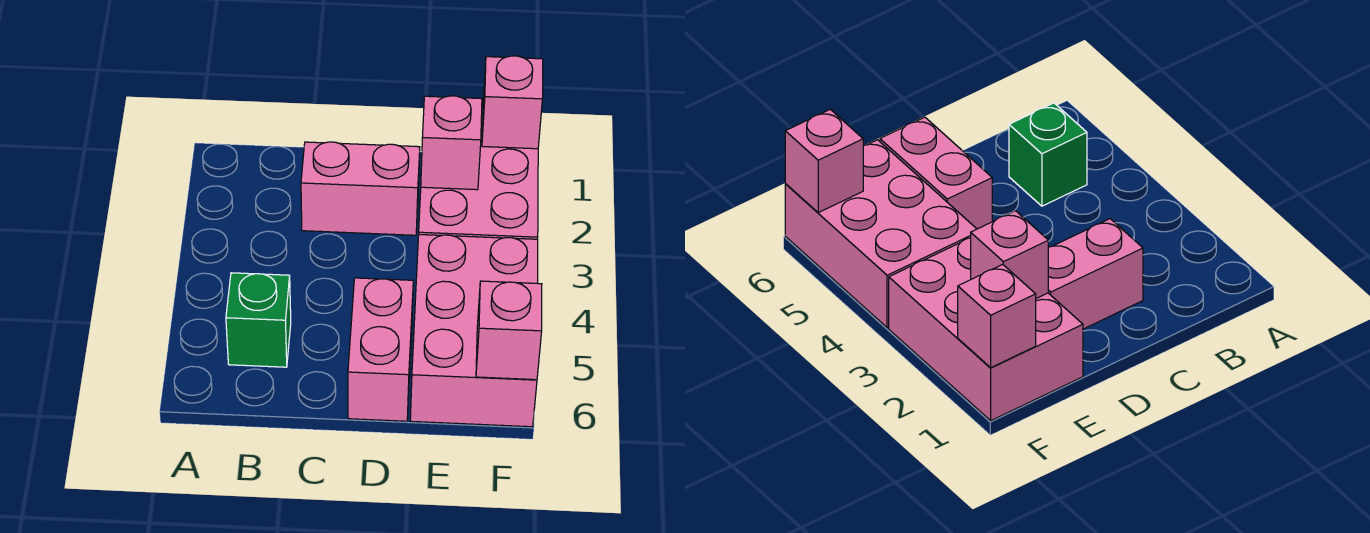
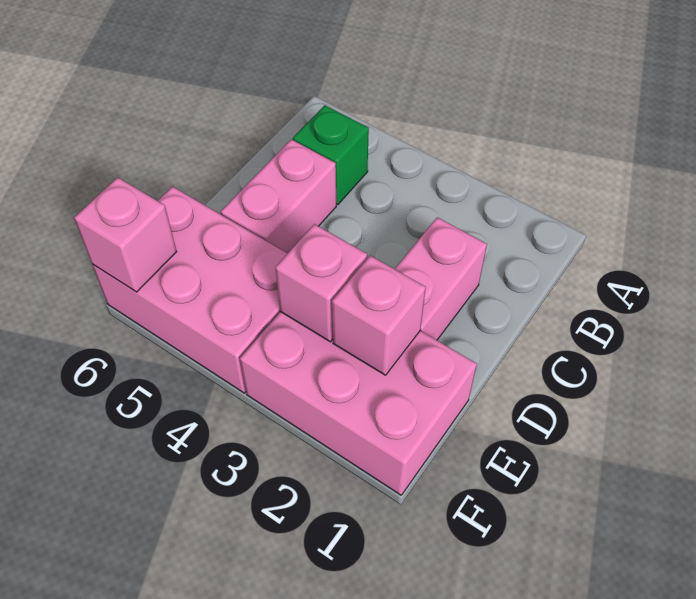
pink brick D5:D6 level 1 -> pink brick C5:D5 level 1
pink brick F1 level 2 -> pink brick E3 level 2

